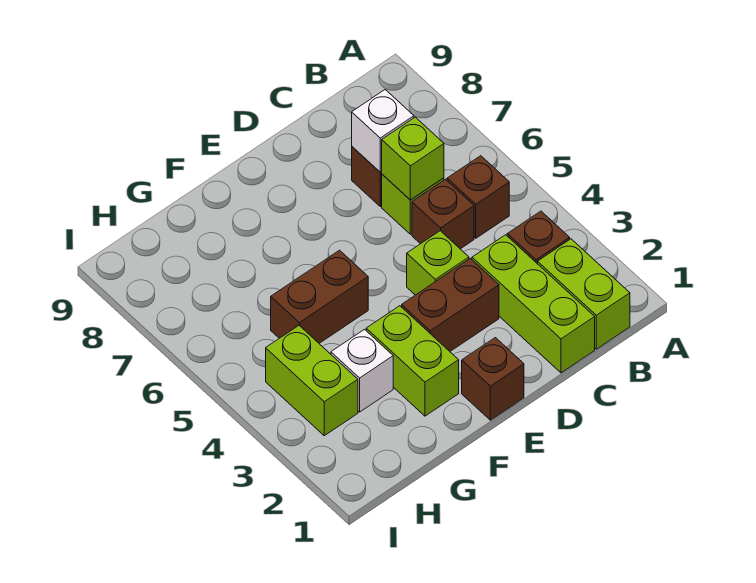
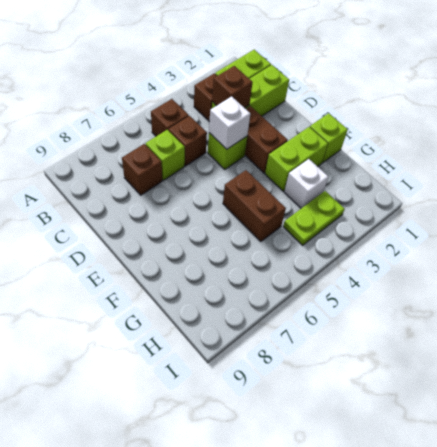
lime brick C6 level 2 -> lime brick F1 level 1
white brick C7 level 2 -> white brick D4 level 2
brown brick E1 level 1 -> brown brick C3 level 2
lime brick H3:H4 level 1 -> lime plate H3:H4 level 1

